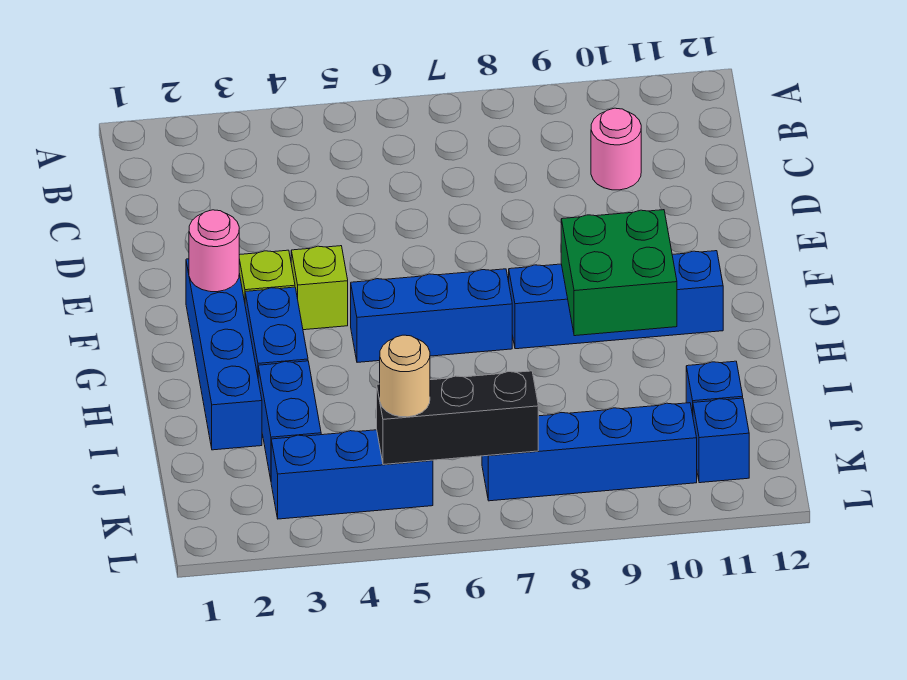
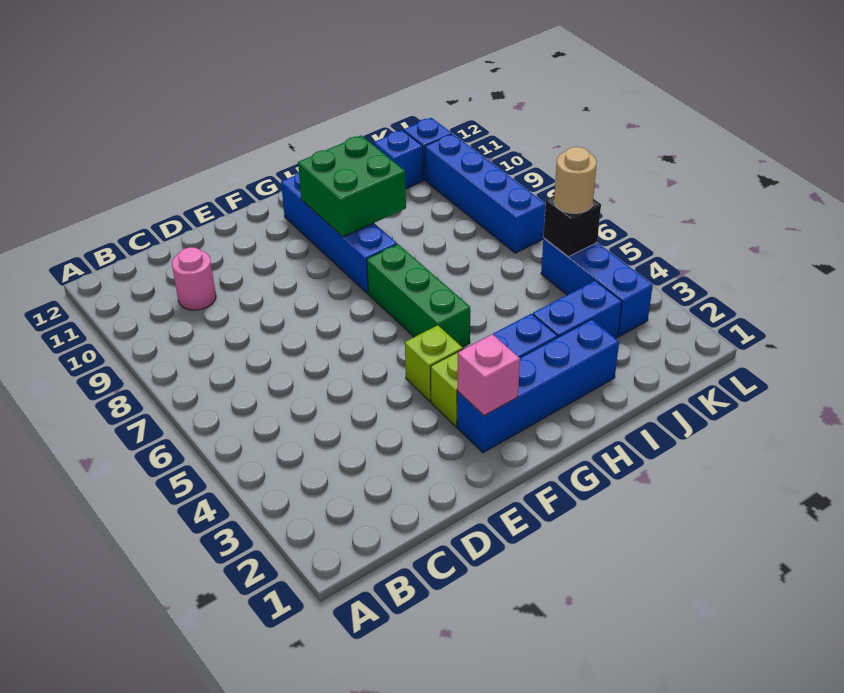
pink round brick F2 level 2 -> pink brick F2 level 2
blue brick G5:G7 level 1 -> green brick G5:G7 level 1
black brick K5:K7 level 2 -> black brick K5 level 2

